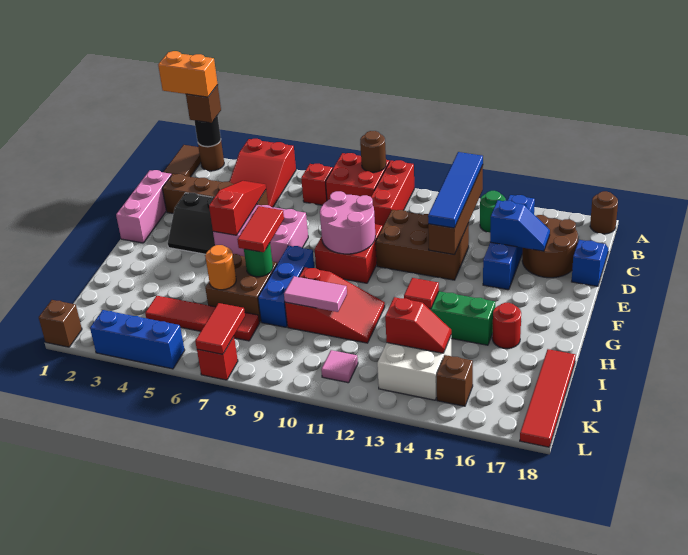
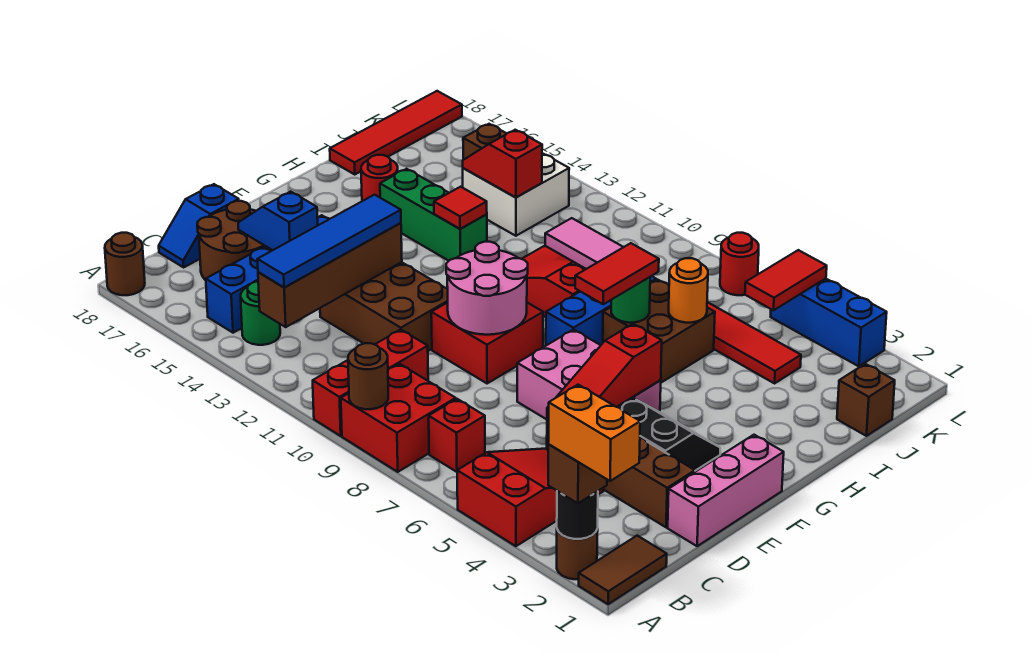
red tile K7:L7 level 2 -> red tile K5:L5 level 2
pink tile K11 level 1 -> none
brown brick L1 level 1 -> brown brick J1 level 1
red brick L7 level 1 -> red round brick L7 level 1

